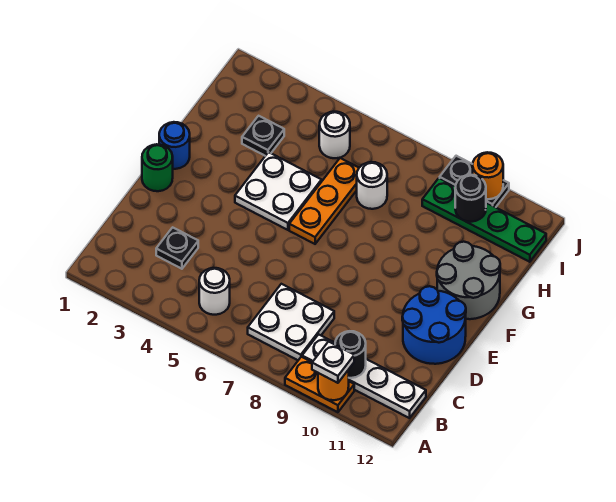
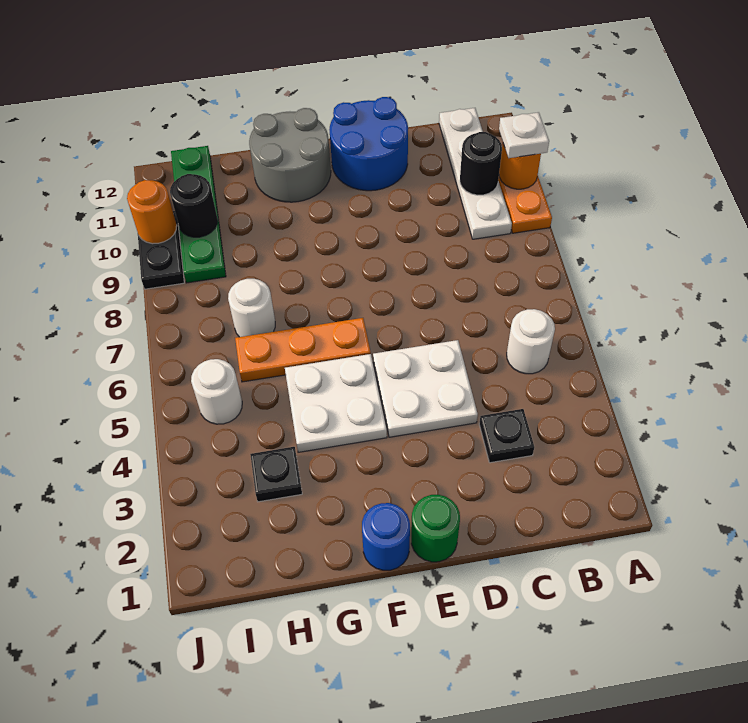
white plate B7:C8 level 1 -> white plate D4:E5 level 1

